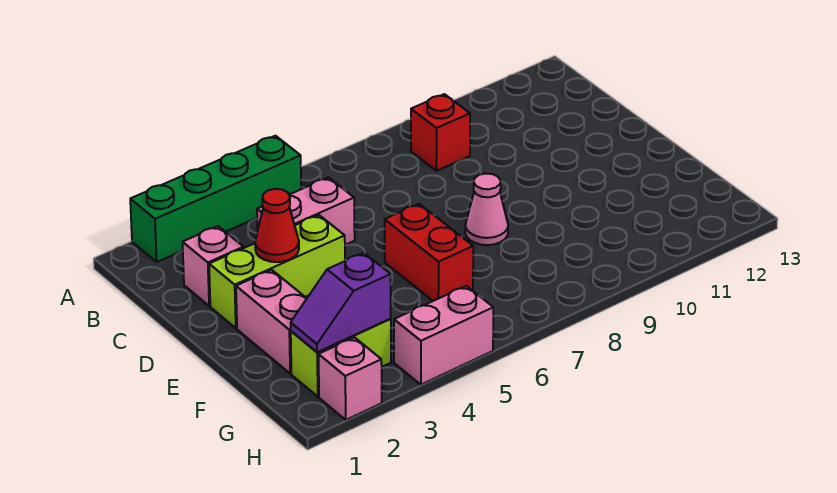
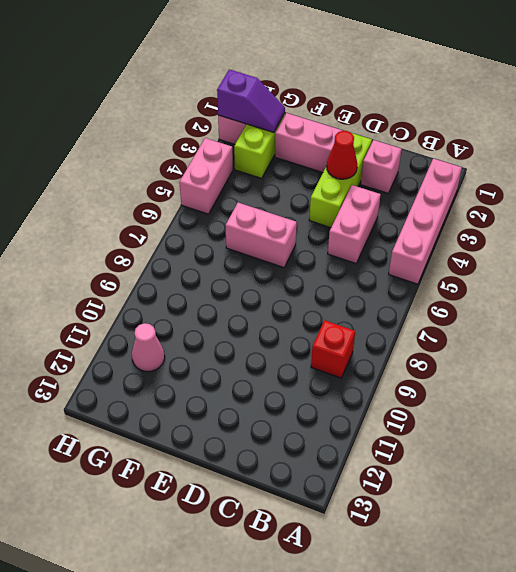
green brick A2:A5 level 1 -> pink brick A2:A5 level 1
red brick E6:F6 level 1 -> pink brick E6:F6 level 1
pink cone E8 level 1 -> pink cone G11 level 1
purple slope G2:G3 level 2 top 3 -> purple slope G2:H2 level 2 top H

